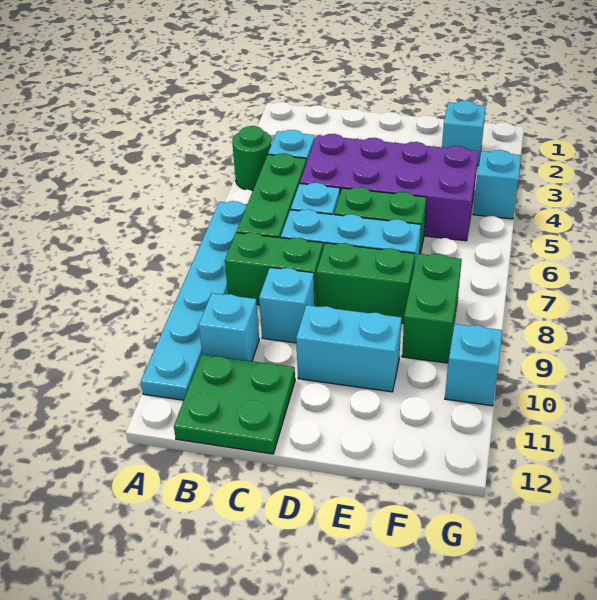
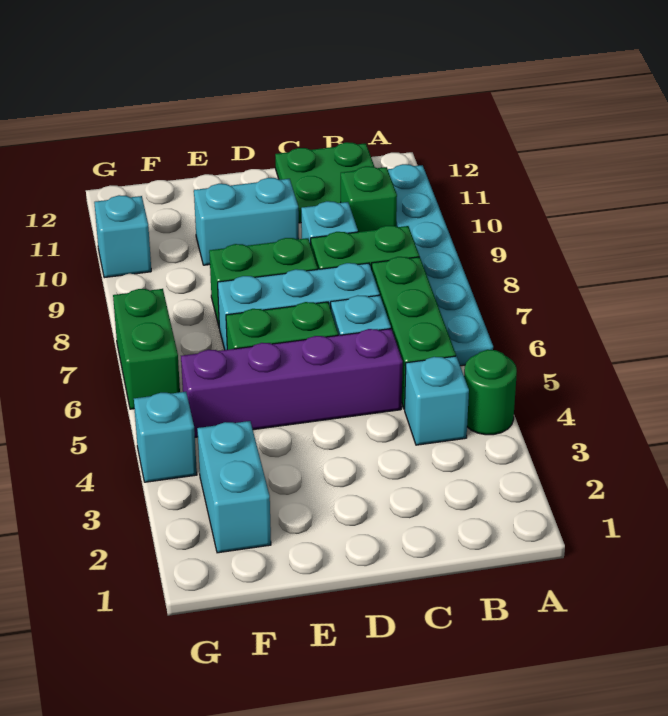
cyan brick B10 level 1 -> green brick B10 level 1
purple brick C4:F5 level 1 -> purple brick C5:F5 level 1
cyan brick F2 level 1 -> cyan brick F2:F3 level 1
green brick F8:F9 level 1 -> green brick G6:G7 level 1

